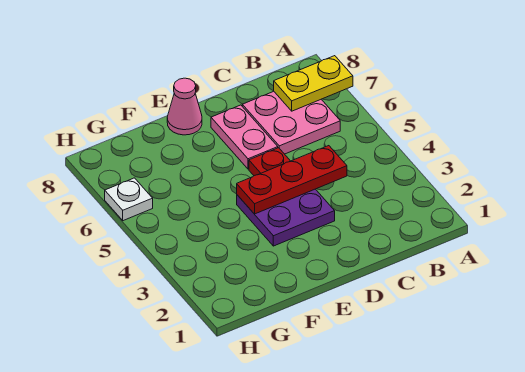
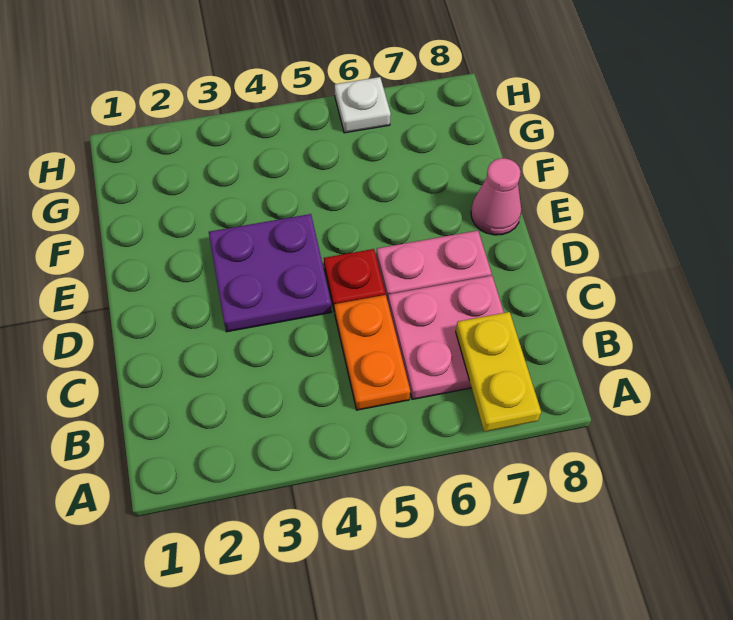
none -> orange plate B5:C5 level 1
red plate C4:E4 level 2 -> none

